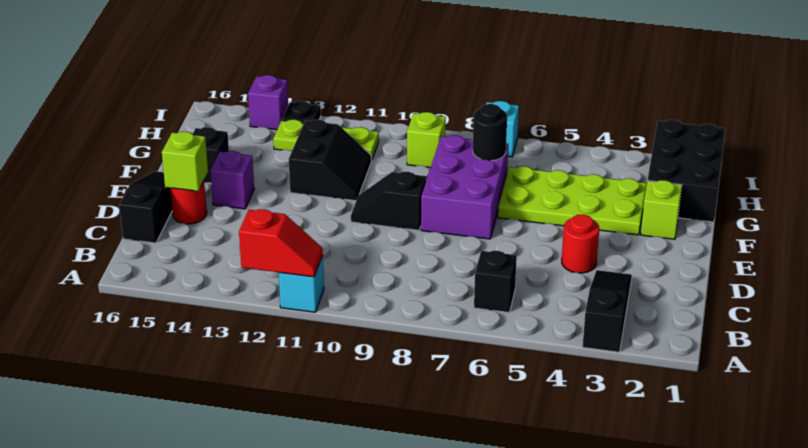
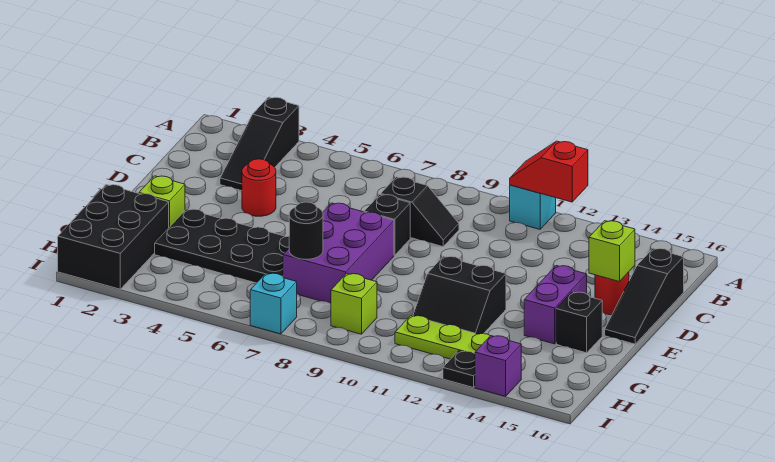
black brick B6 level 1 -> black brick D8 level 1
black slope E9:E10 level 1 top 9 -> black slope C8:C9 level 1 top 8
purple brick E14 level 1 -> purple brick E14:F14 level 1
lime plate F3:G6 level 1 -> black plate F3:G6 level 1
black slope F11:G12 level 1 top 12 -> black slope F11:G12 level 1 top F

